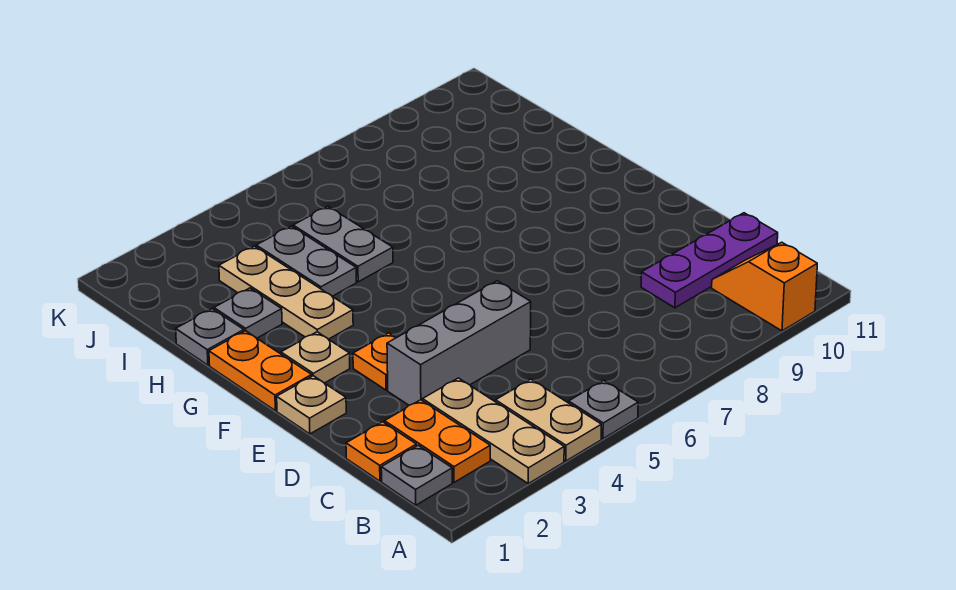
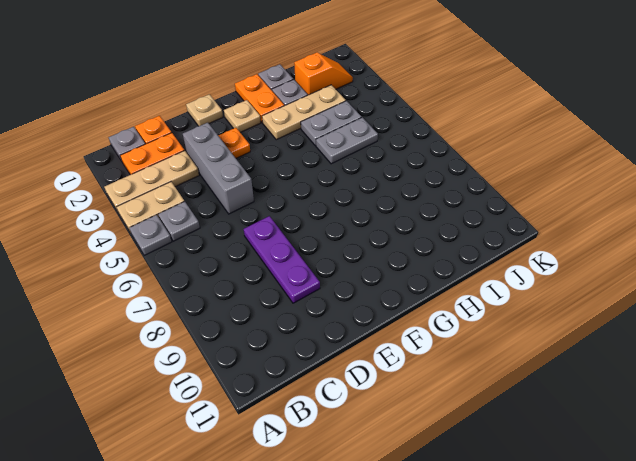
orange slope A10:B10 level 1 top A -> orange slope I2:J2 level 1 top I
none -> grey plate B5 level 1
purple plate C9:C11 level 1 -> purple plate D7:D9 level 1
orange plate F1:G1 level 1 -> orange plate G1:G2 level 1

